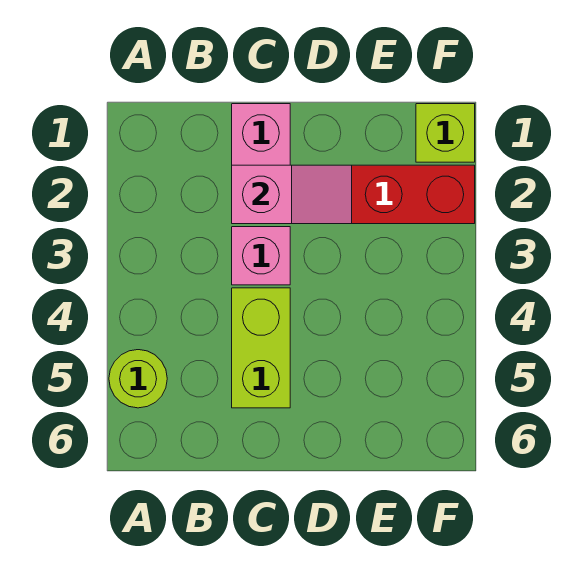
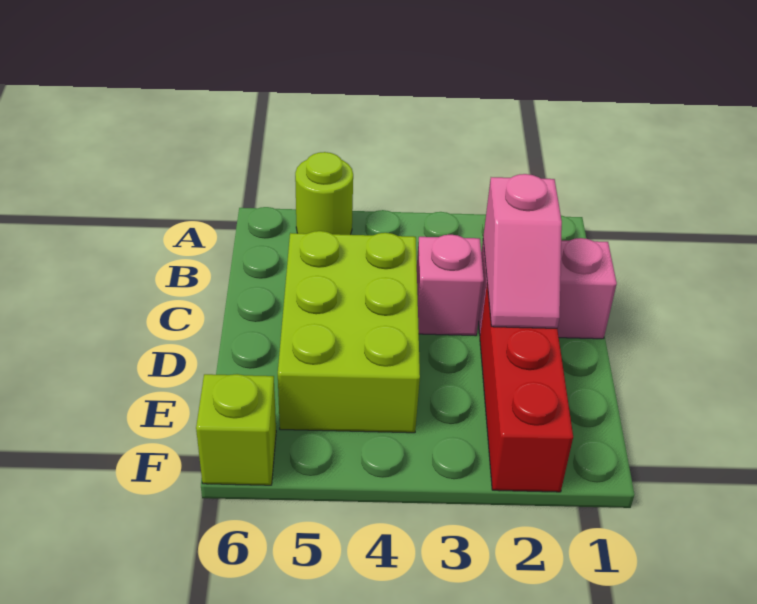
lime brick C4:C5 level 1 -> lime brick C4:E5 level 1
lime brick F1 level 1 -> lime brick F6 level 1

